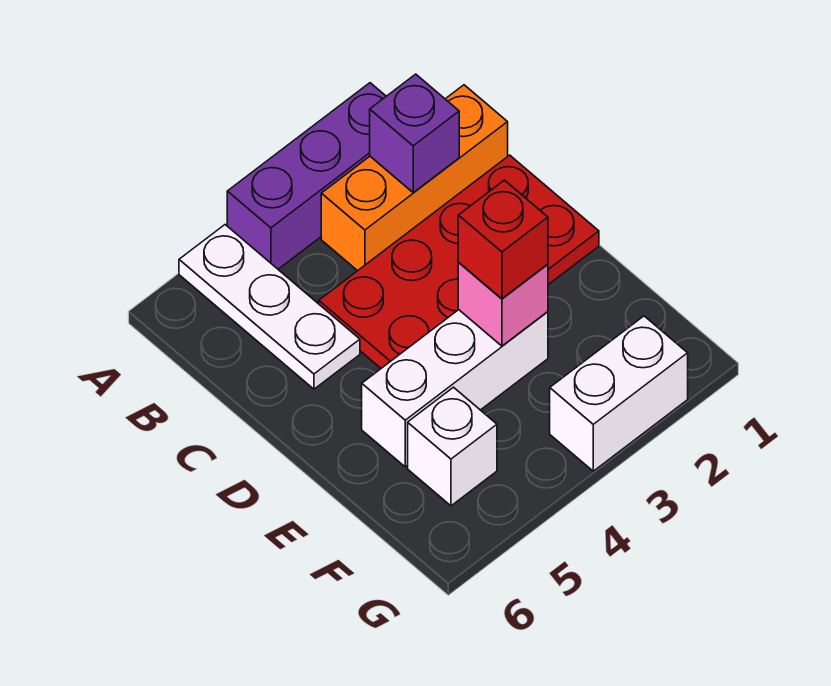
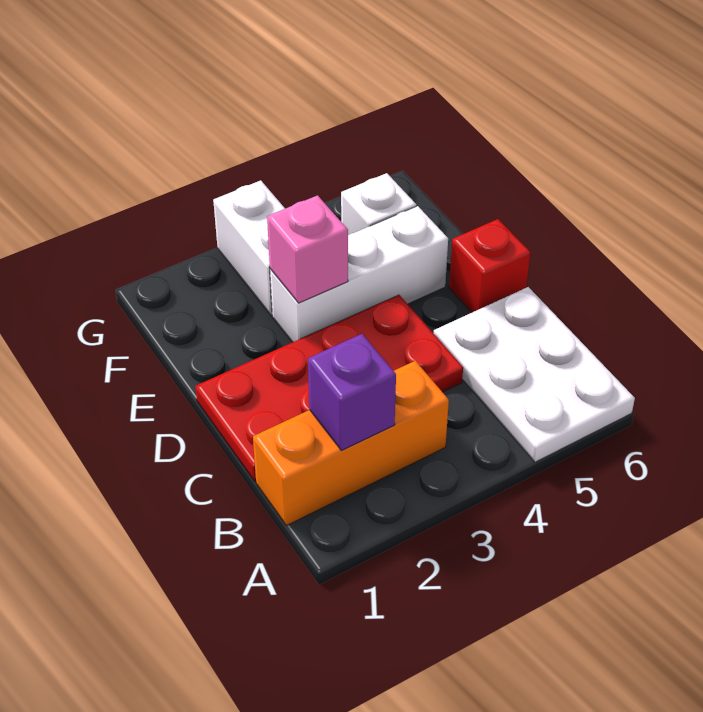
purple brick A2:A4 level 1 -> none
white plate A5:C5 level 1 -> white plate A5:C6 level 1
red brick E3 level 3 -> red brick D6 level 1
white brick G2:G3 level 1 -> white brick F3:G3 level 1

